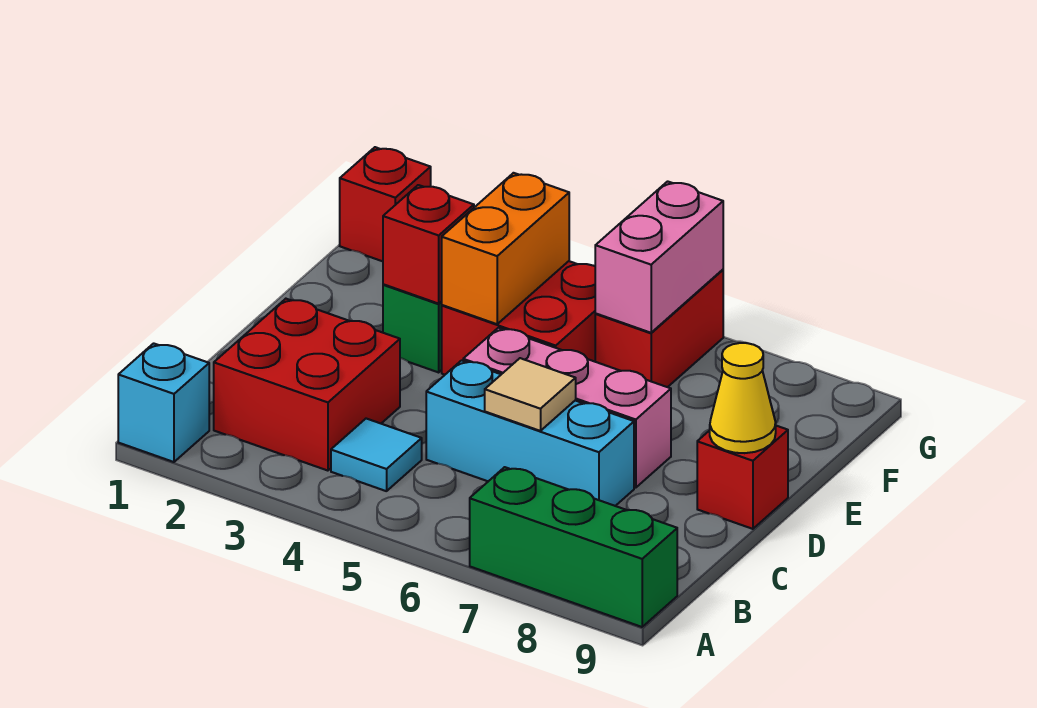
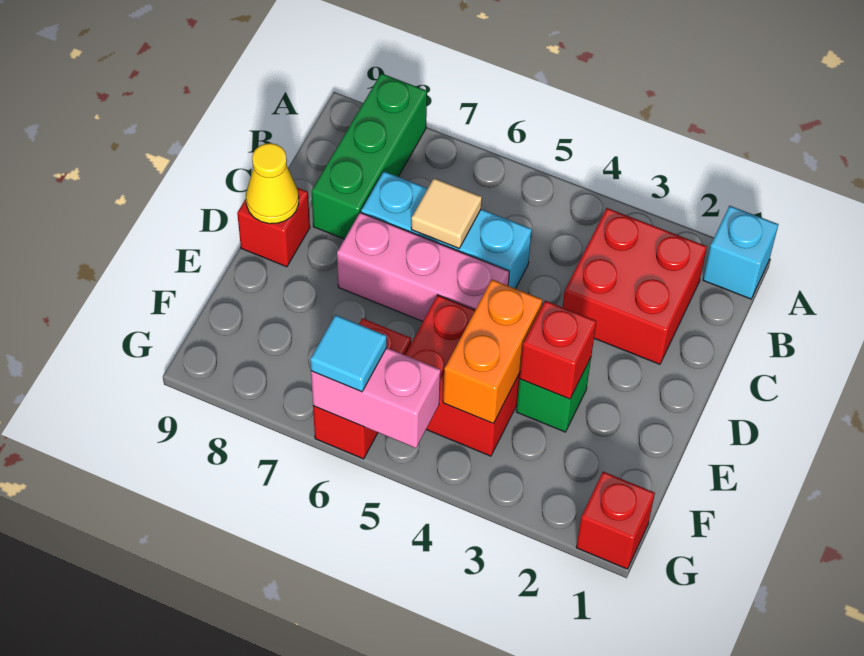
green brick A7:A9 level 1 -> green brick A8:C8 level 1
cyan tile B4 level 1 -> cyan tile G6 level 3
pink brick F6:G6 level 2 -> pink brick G5:G6 level 2

